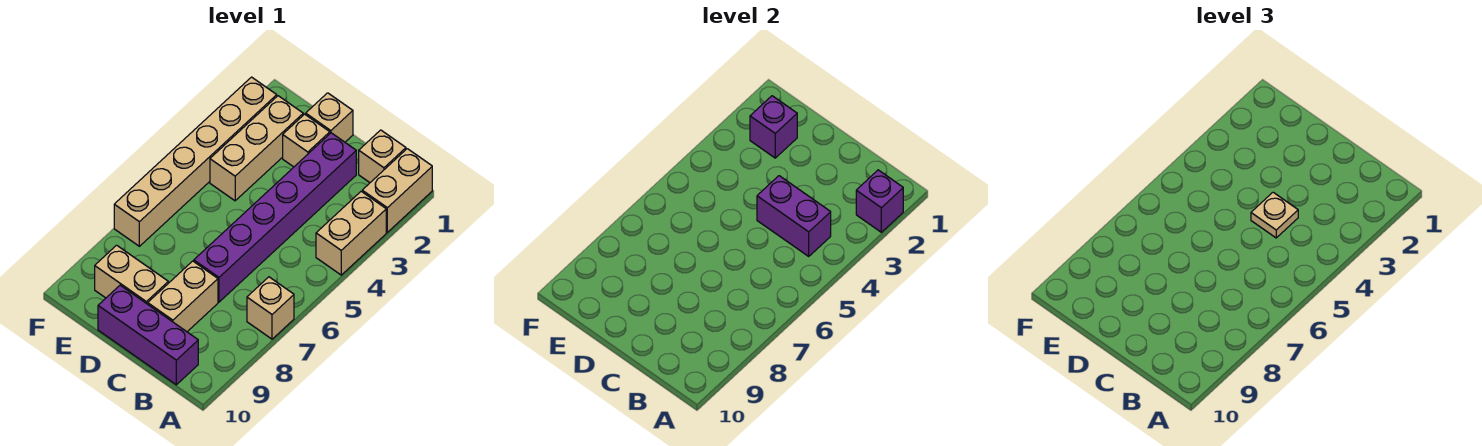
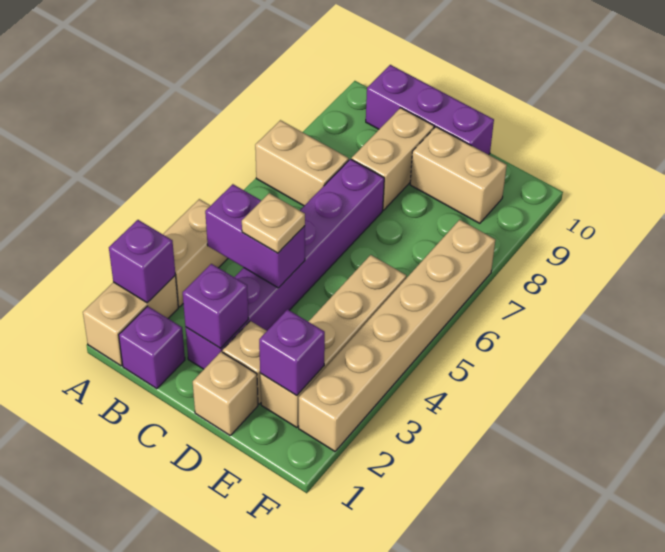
tan brick A7 level 1 -> tan brick A7:B7 level 1
tan brick B1 level 1 -> purple brick B1 level 1
none -> purple brick C2 level 2
tan brick E2:E4 level 1 -> tan brick E2:E5 level 1

